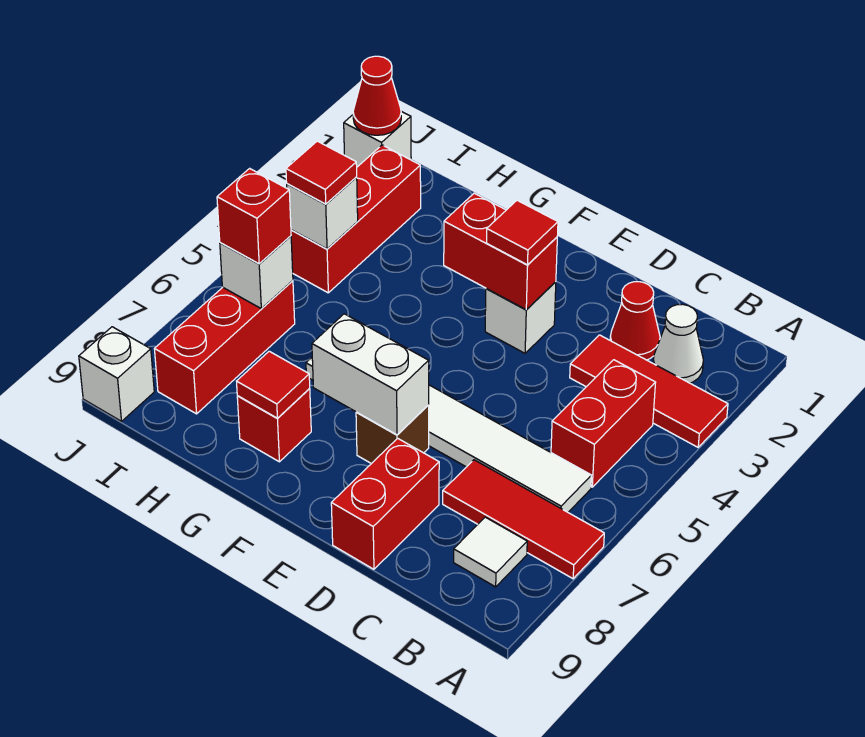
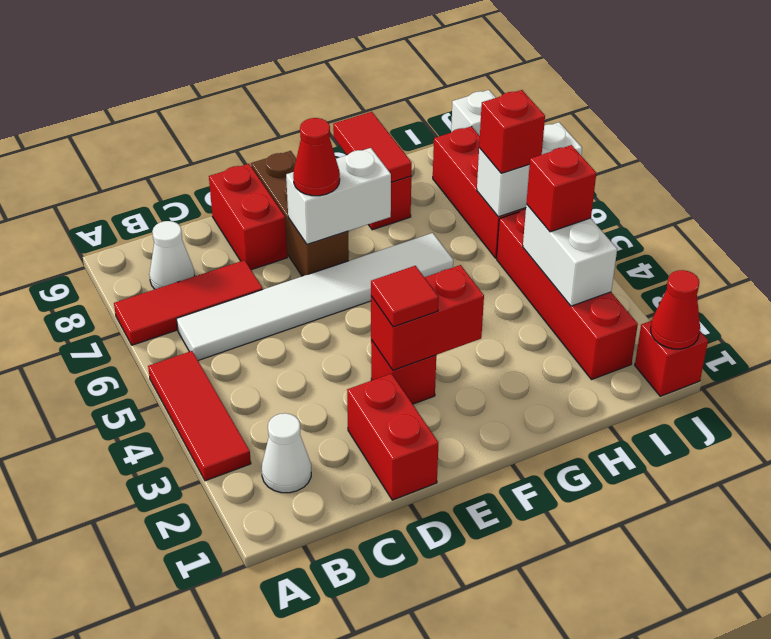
red tile A3:C3 level 1 -> red tile A3:A5 level 1
red brick B4:B5 level 1 -> red brick D1:D2 level 1
white tile B8 level 1 -> white cone B8 level 1
red cone C2 level 1 -> red cone E7 level 3
white brick E3 level 1 -> red brick E3 level 1
brown brick E7 level 1 -> brown brick E7:E9 level 1
red tile G8 level 2 -> red tile G8:G9 level 2
red brick I2:I4 level 1 -> red brick I2:I5 level 1
white brick I4 level 2 -> white brick I3:I4 level 2
red tile I4 level 3 -> red brick I4 level 3
white brick I6 level 2 -> white brick I6:J6 level 2
white brick J1 level 1 -> red brick J1 level 1

